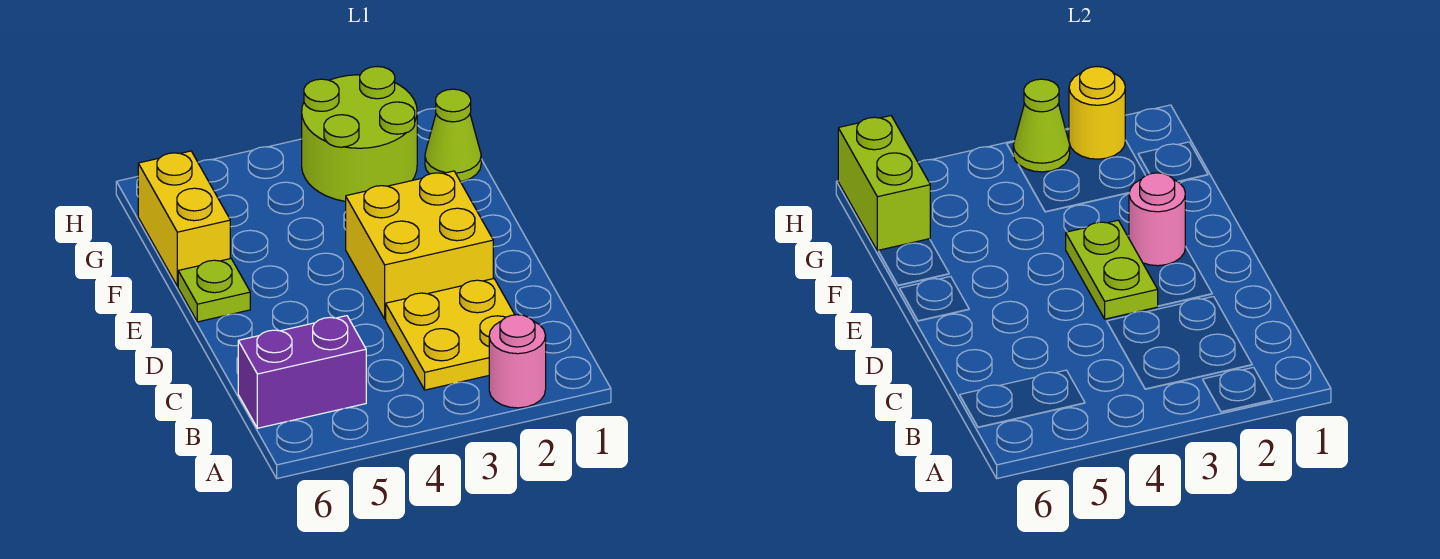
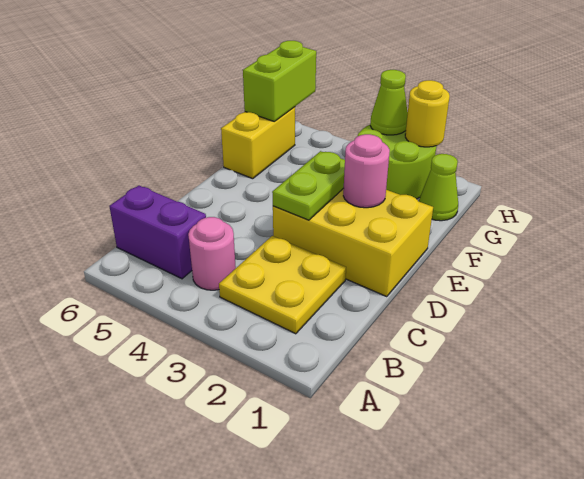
pink round brick A2 level 1 -> pink round brick B4 level 1
yellow brick D2:E3 level 1 -> yellow brick D1:E3 level 1
lime plate E6 level 1 -> none

